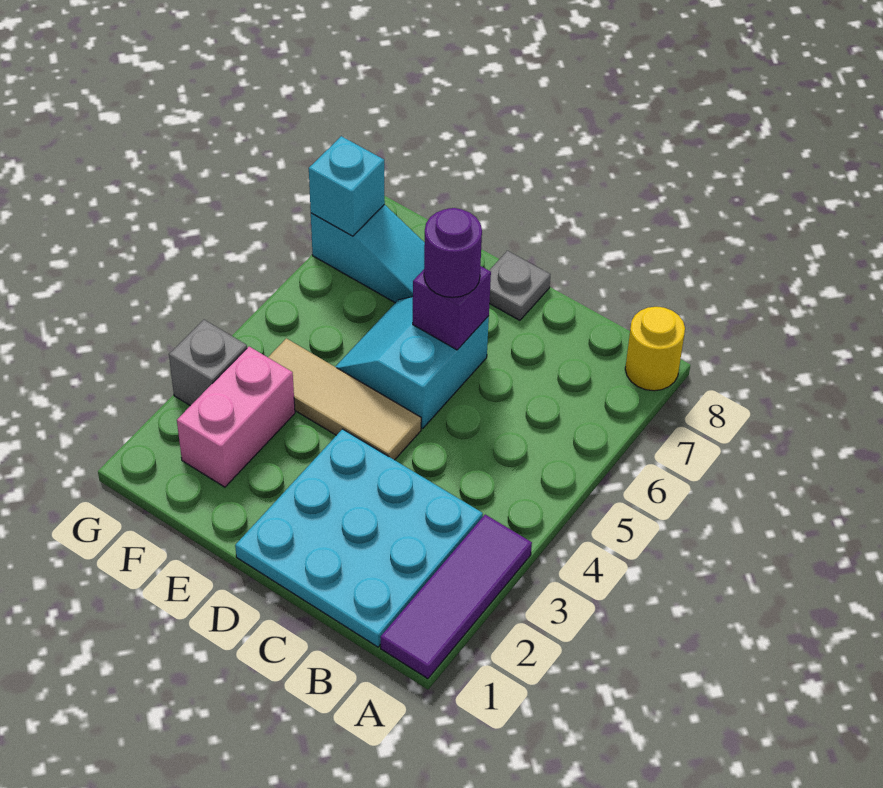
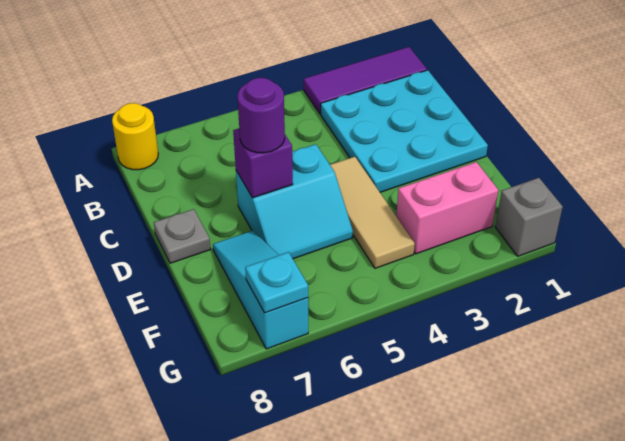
grey brick G3 level 1 -> grey brick G1 level 1
cyan brick G7 level 2 -> cyan plate G7 level 2

